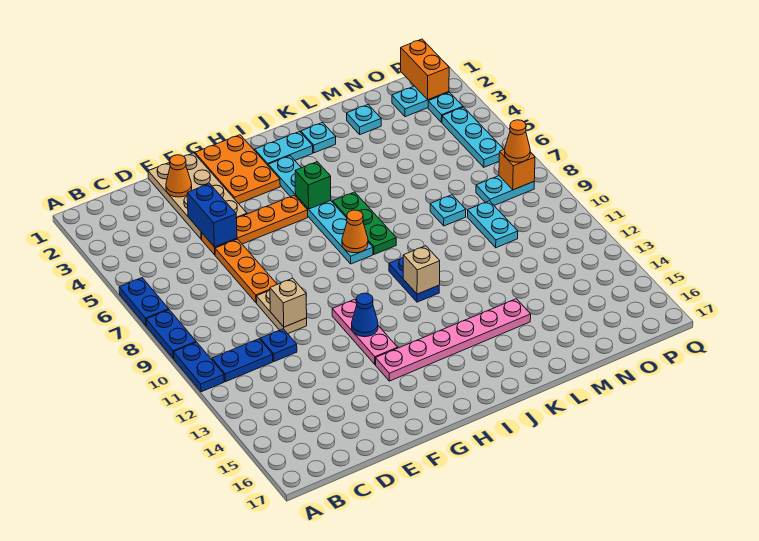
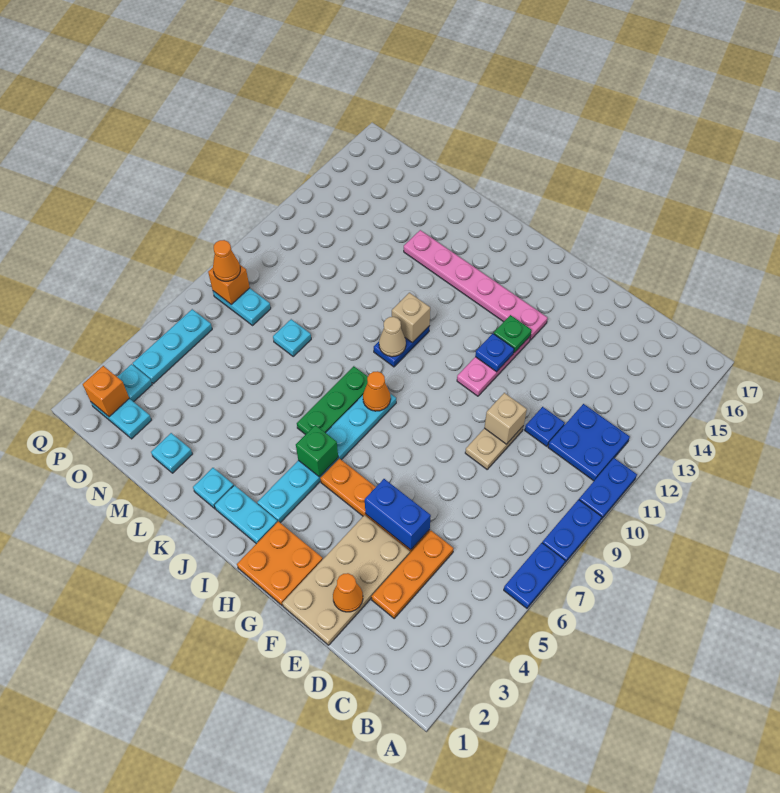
blue plate B11:C11 level 1 -> blue plate B11:C12 level 1
blue brick E4:E5 level 2 -> blue brick E5:F5 level 2
orange plate E6:E8 level 1 -> orange plate D3:D5 level 1
orange plate G1:H3 level 1 -> orange plate G1:H2 level 1
blue cone G12 level 2 -> blue plate G12 level 2
none -> green plate G13 level 2
none -> tan cone J10 level 2
cyan plate N9:N10 level 1 -> none
orange brick P1:P2 level 2 -> orange brick P2 level 2

